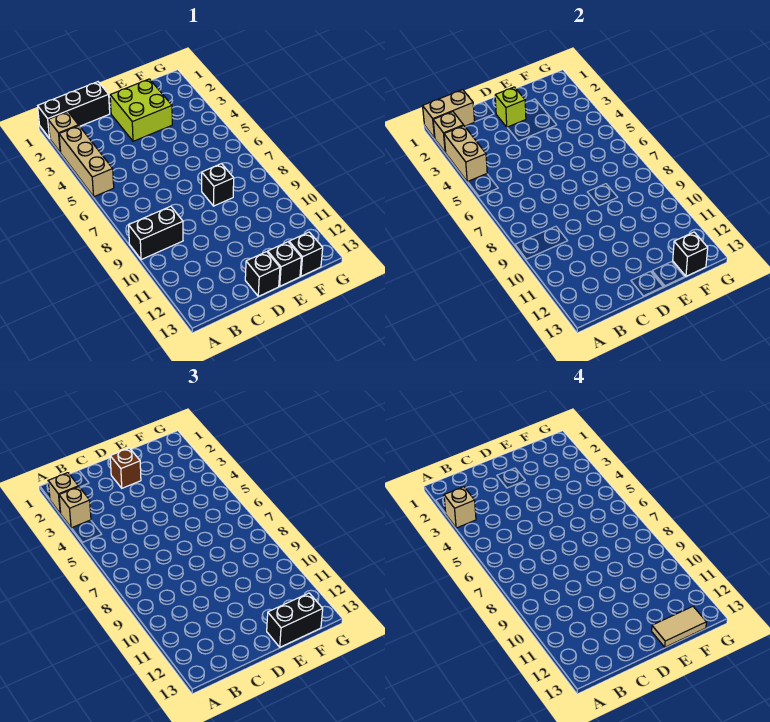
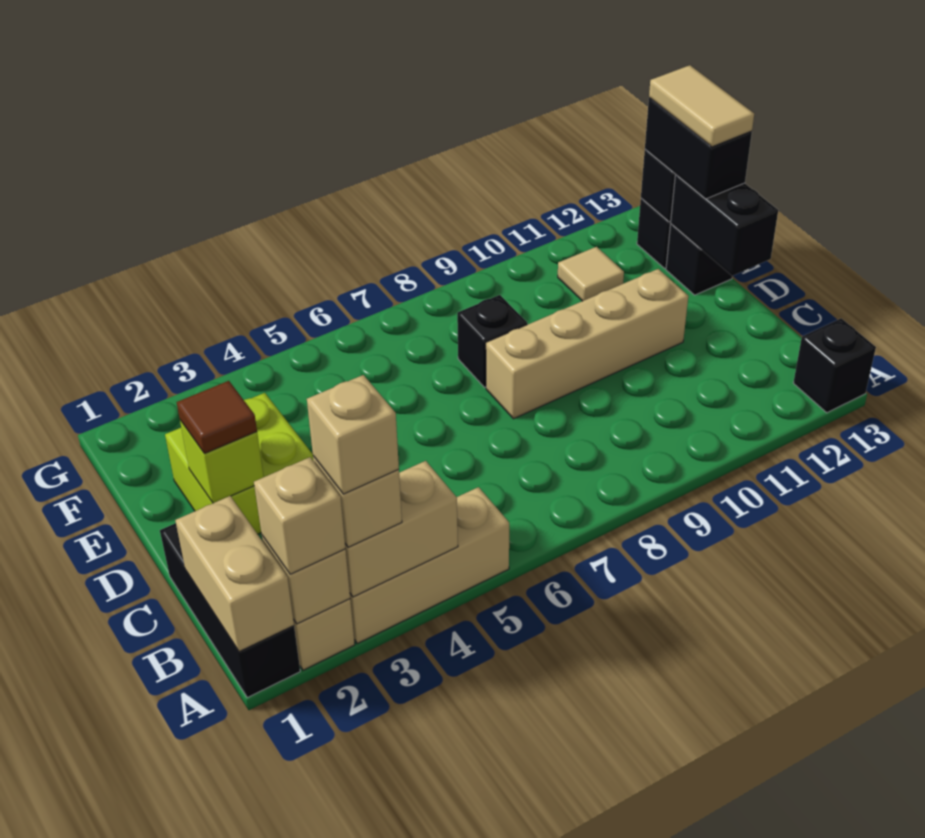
black brick A9:B9 level 1 -> black brick D13:E13 level 2
brown brick D2 level 3 -> brown tile D2 level 3
none -> tan brick D8:D11 level 1
black brick D13 level 1 -> black brick A13 level 1
none -> tan tile F11 level 1

